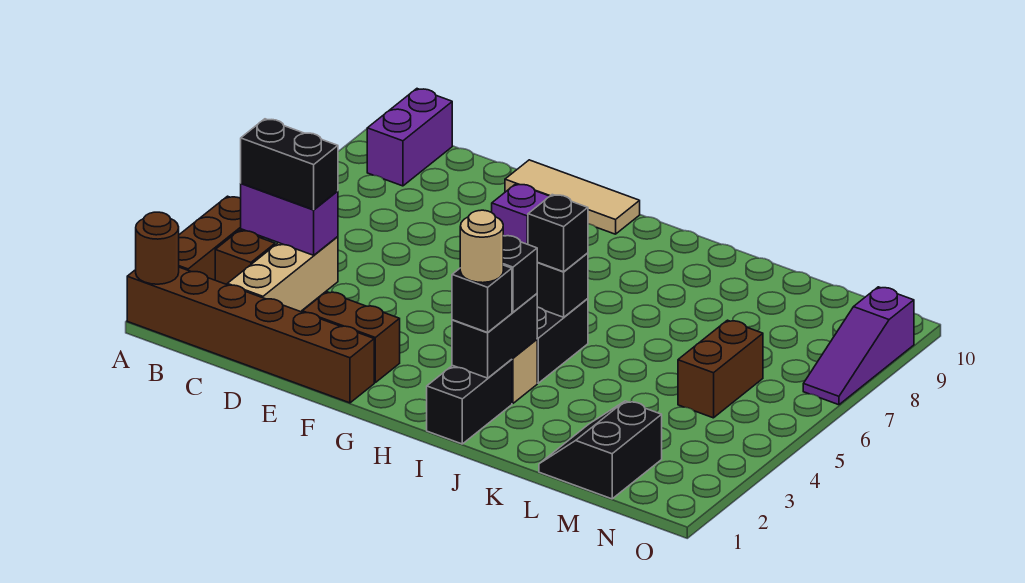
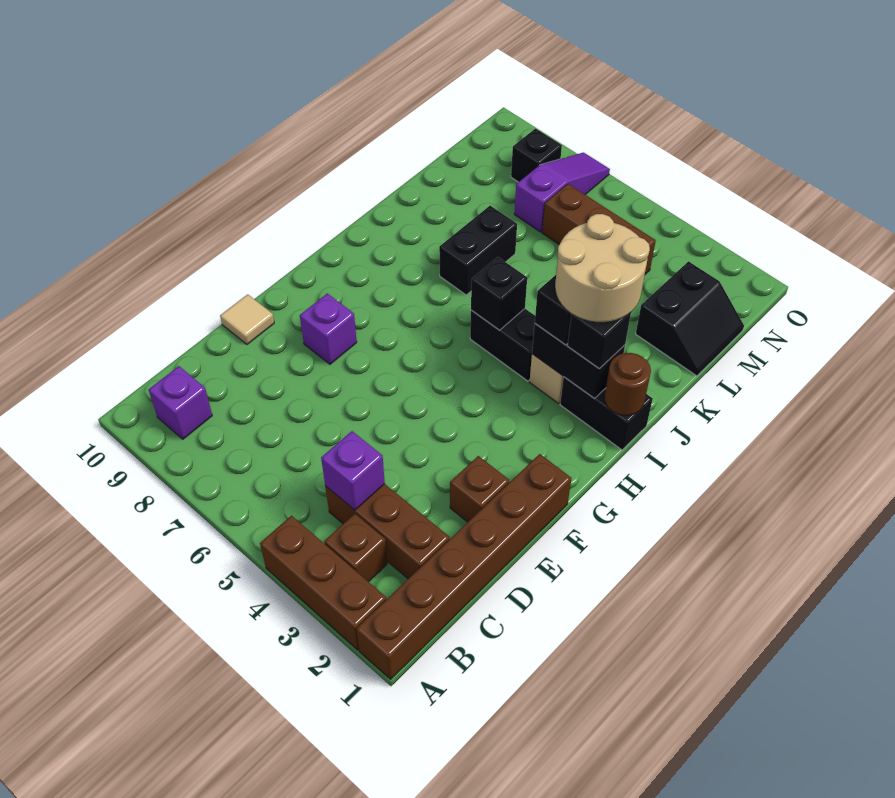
brown round brick A1 level 2 -> brown round brick I1 level 2
purple brick B4:C4 level 2 -> purple brick C4 level 2
black brick B4:C4 level 3 -> black brick J7:K7 level 1
purple brick B9:B10 level 1 -> purple brick B9 level 1
tan brick C2:C4 level 1 -> brown brick C2:C4 level 1
brown brick E2:F2 level 1 -> brown brick E2 level 1
tan tile E10:G10 level 1 -> tan tile E10 level 1
tan round brick I2 level 4 -> tan round brick I2:J3 level 4
black brick I5 level 3 -> black brick N8 level 1
black slope L1:M2 level 1 top M -> black slope L1:M2 level 1 top 2
brown brick M5:M6 level 1 -> brown brick M4:M6 level 1
purple slope O7:O9 level 1 top 9 -> purple slope M7:O7 level 1 top M

